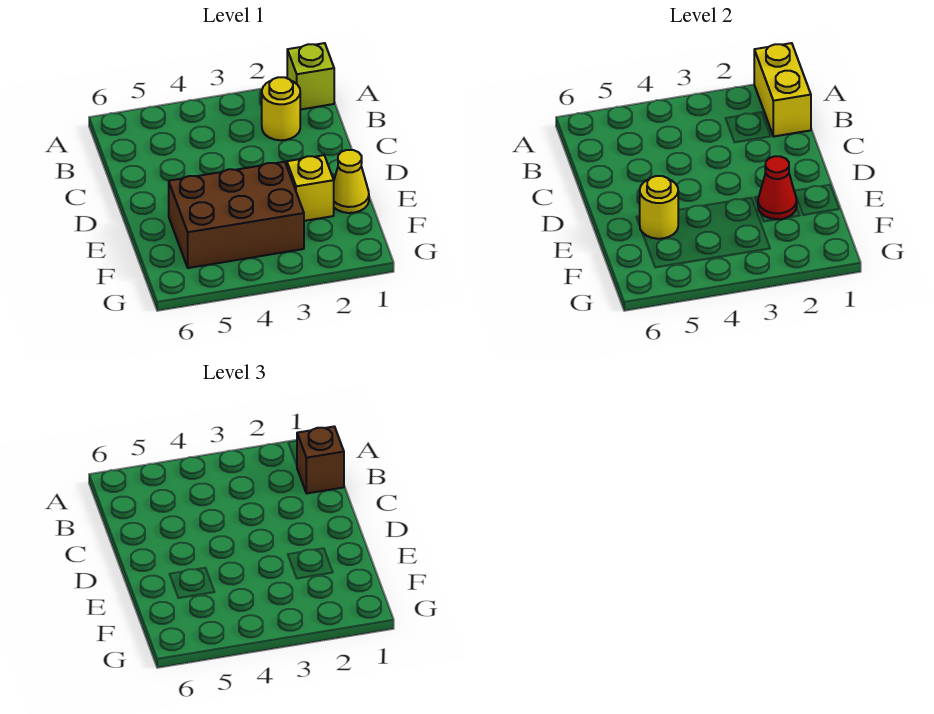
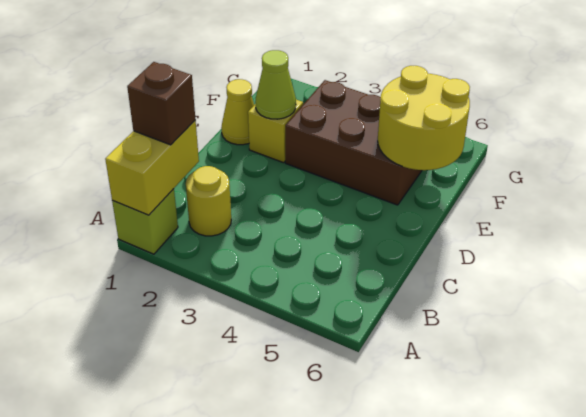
red cone E2 level 2 -> lime cone E2 level 2
yellow round brick E5 level 2 -> yellow round brick E5:F6 level 2

